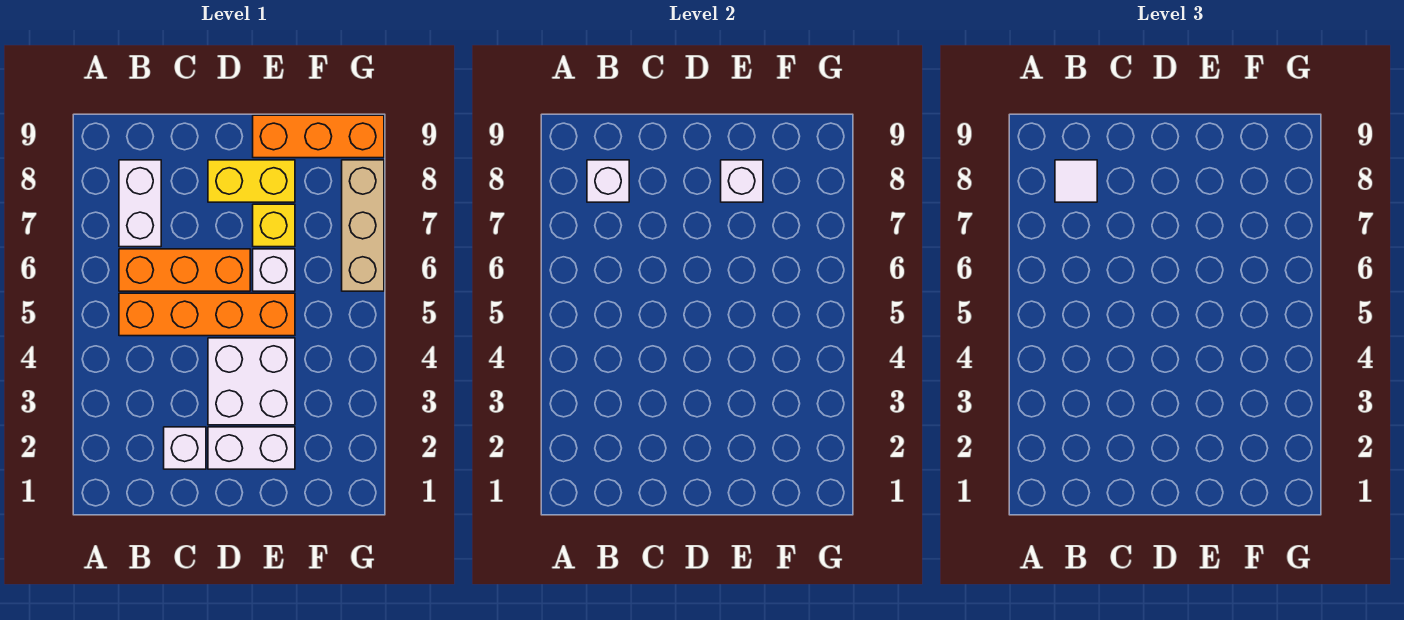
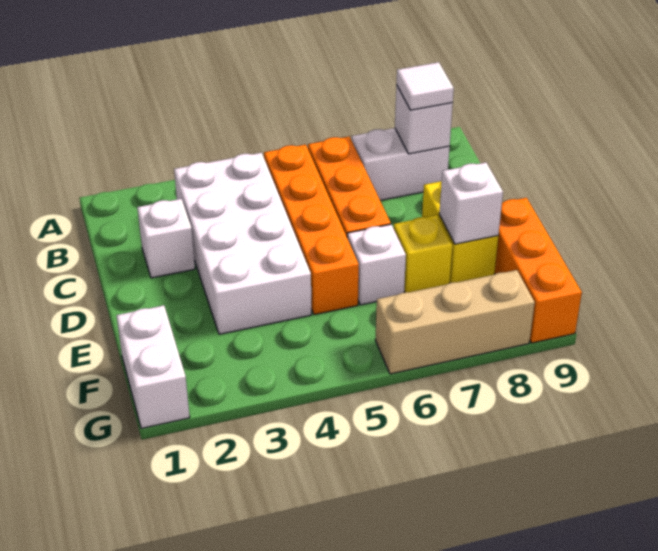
white brick D2:E2 level 1 -> white brick F1:G1 level 1
white brick D3:E4 level 1 -> white brick B3:E4 level 1

